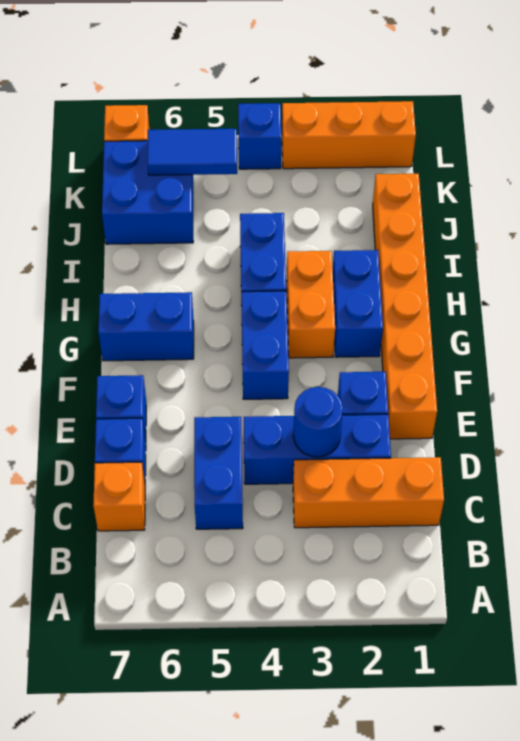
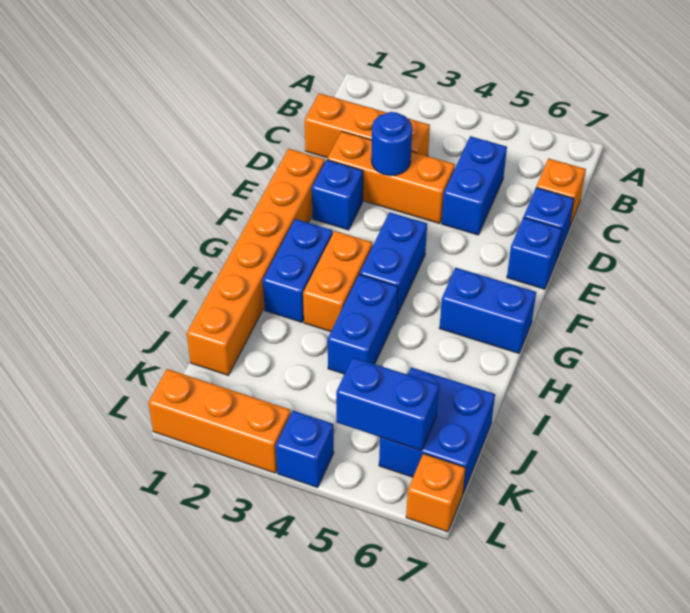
blue brick D2:D4 level 1 -> orange brick D2:D4 level 1
blue tile K5:K6 level 2 -> blue brick K5:K6 level 2

